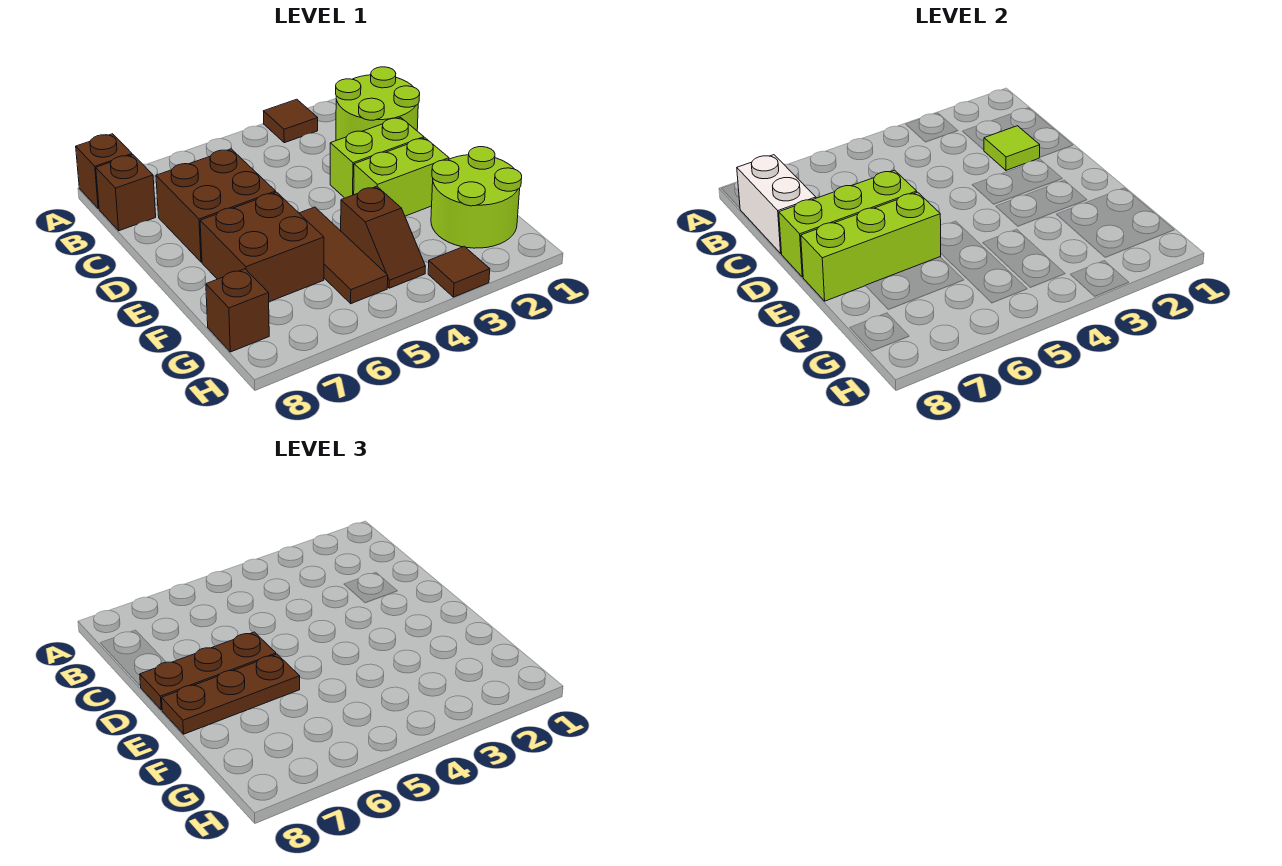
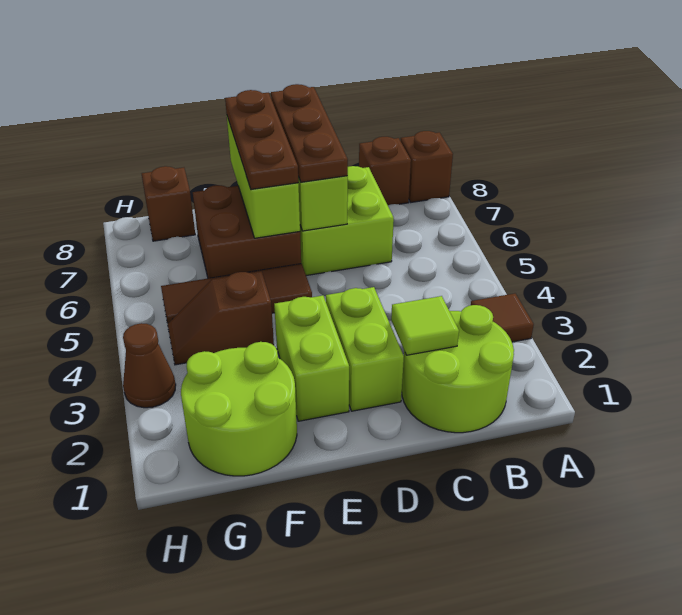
white brick B8:C8 level 2 -> none
brown brick C6:D7 level 1 -> lime brick C6:D7 level 1
brown tile H3 level 1 -> brown cone H3 level 1

